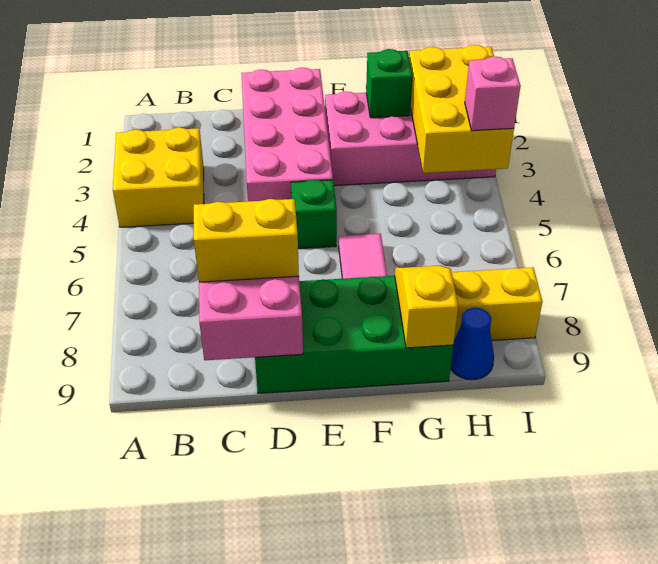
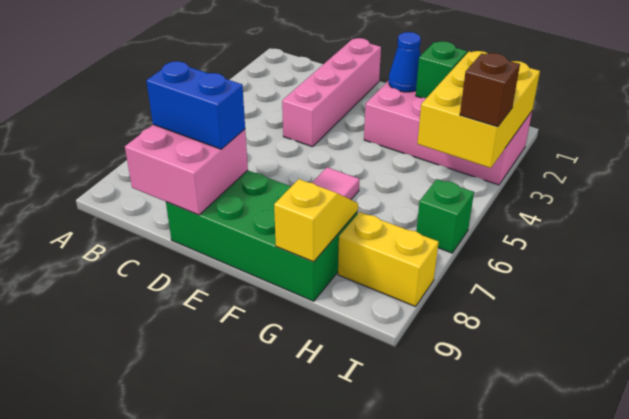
yellow brick A3:B4 level 1 -> none
yellow brick C8:D8 level 3 -> blue brick C8:D8 level 3
pink brick D1:E4 level 1 -> pink brick D1:D4 level 1
green brick E5 level 1 -> green brick I6 level 1
blue cone H9 level 1 -> blue cone F2 level 2
pink brick I4 level 3 -> brown brick I4 level 3

